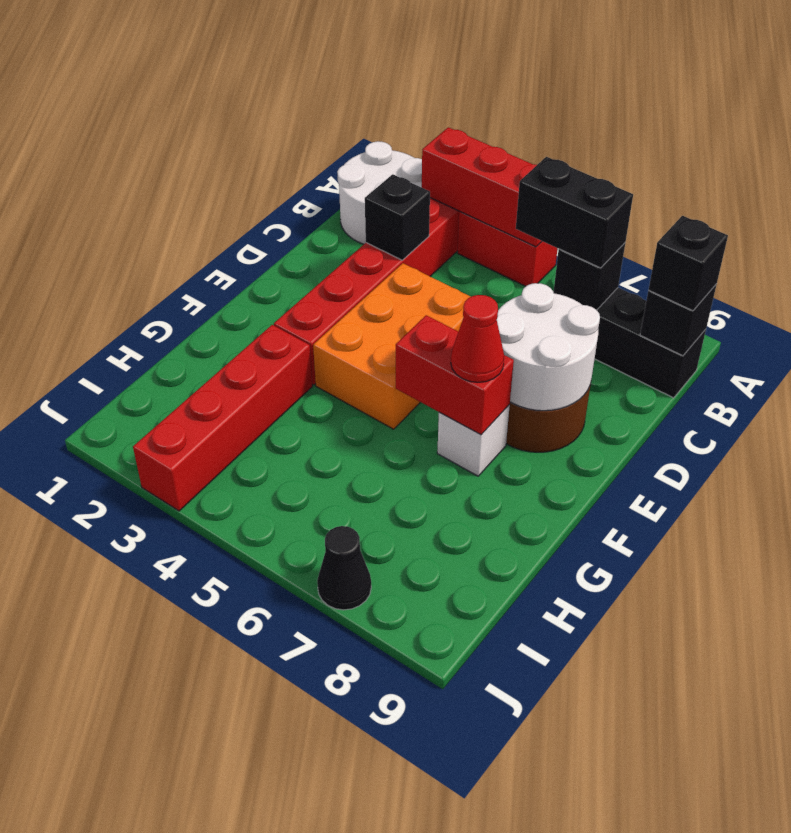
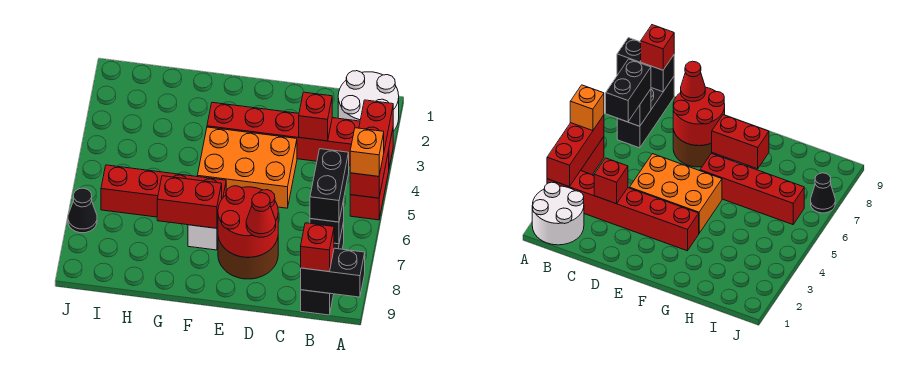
none -> orange brick A5 level 3
black brick B9 level 2 -> black brick A9:B9 level 2
black brick B9 level 3 -> red brick B9 level 3
black brick C3 level 2 -> red brick C3 level 2
white round brick D7:E8 level 2 -> red round brick D7:E8 level 2
red brick F6:F7 level 2 -> red brick F7:G7 level 2
red cone F7 level 3 -> red cone D8 level 3
red brick G3:J3 level 1 -> red brick F6:I6 level 1

